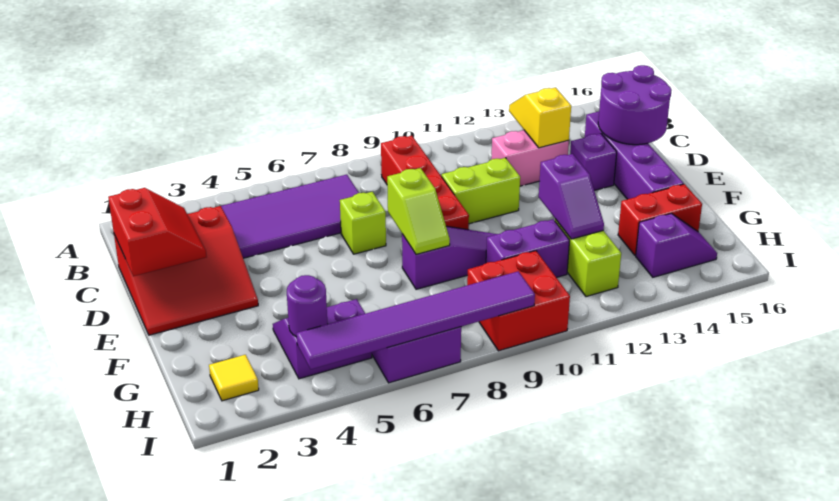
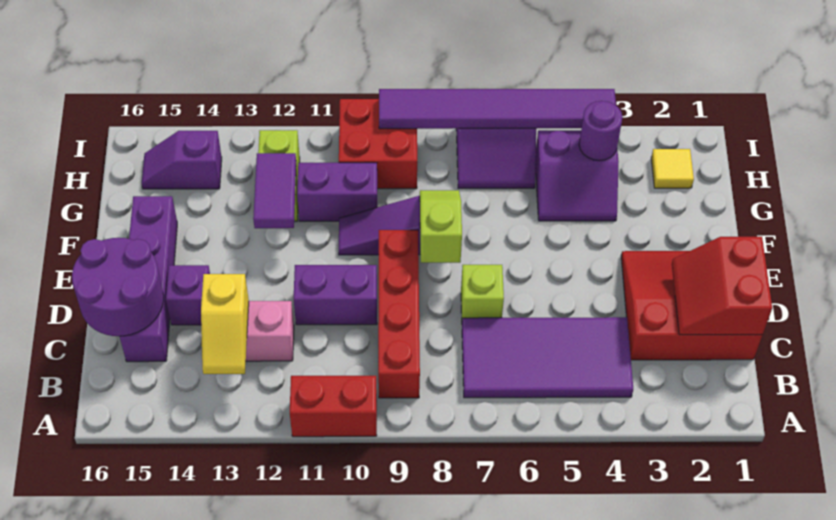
lime brick D10:D11 level 1 -> purple brick D10:D11 level 1
purple slope F12:G12 level 2 top F -> purple tile F12:G12 level 2
red brick G14:G15 level 1 -> red brick A10:A11 level 1

